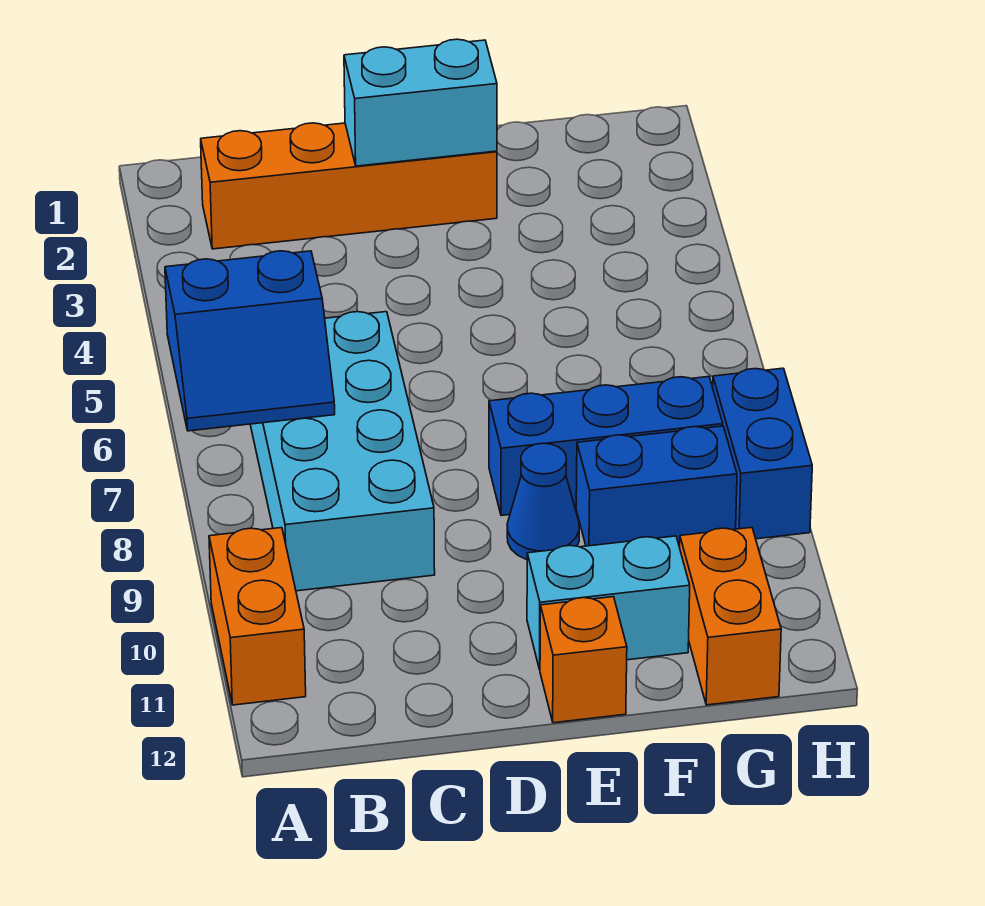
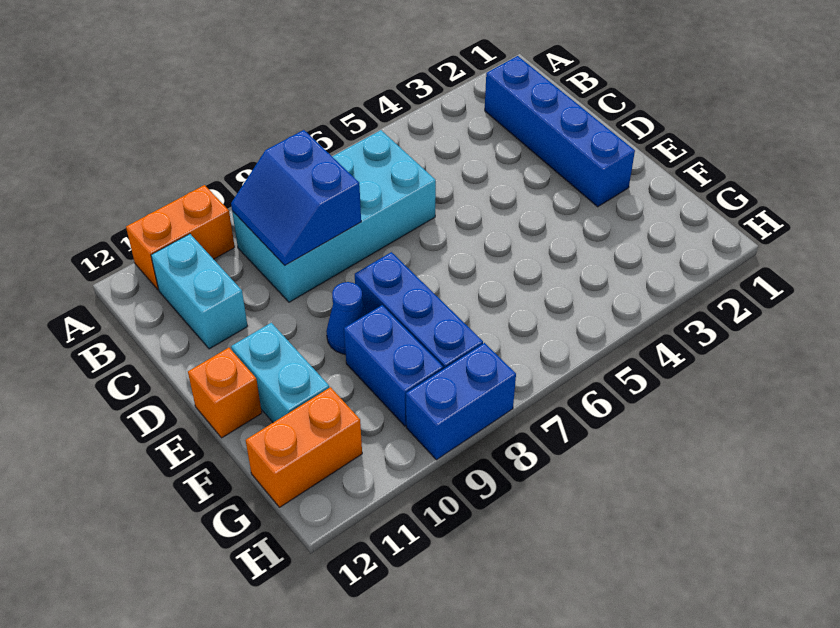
blue slope A6:B7 level 2 top 6 -> blue slope B8:C9 level 2 top 8
orange brick B2:E2 level 1 -> blue brick B2:E2 level 1
cyan brick D2:E2 level 2 -> cyan brick B11:C11 level 1

